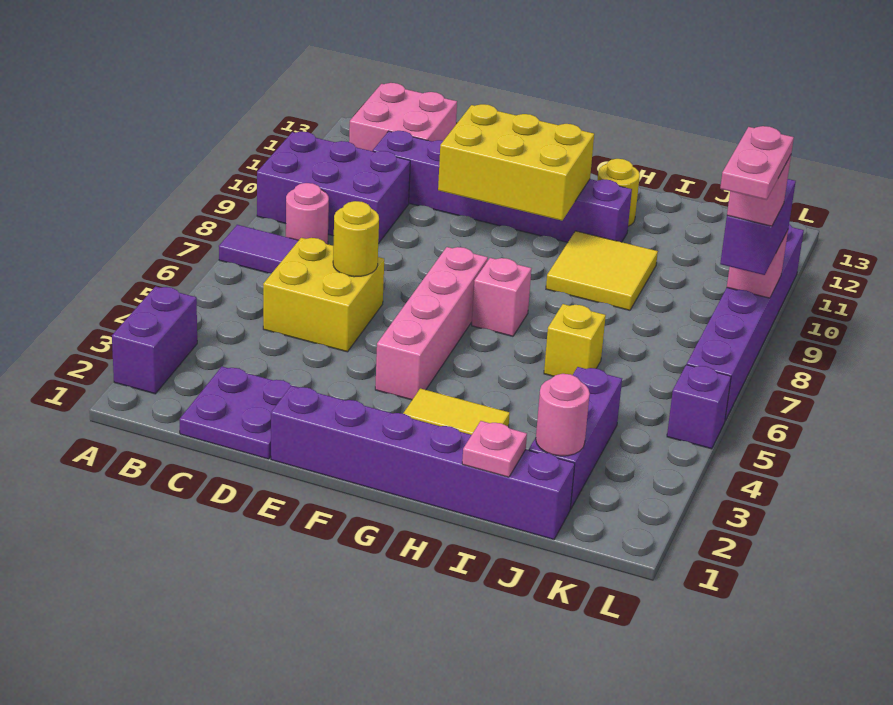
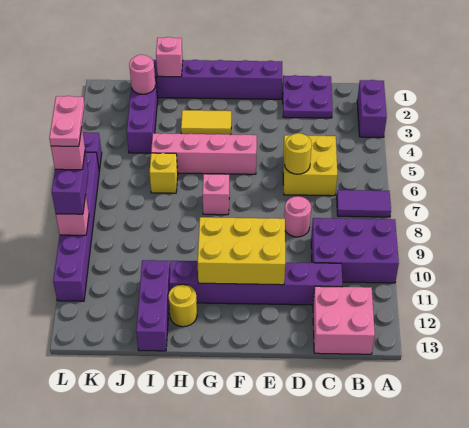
pink round brick B8 level 1 -> pink round brick D8 level 1
pink brick F4:F7 level 1 -> pink brick F5:I5 level 1
yellow tile H9:I10 level 1 -> none
pink plate I1 level 2 -> pink brick I1 level 2
none -> purple brick I11:I13 level 1

